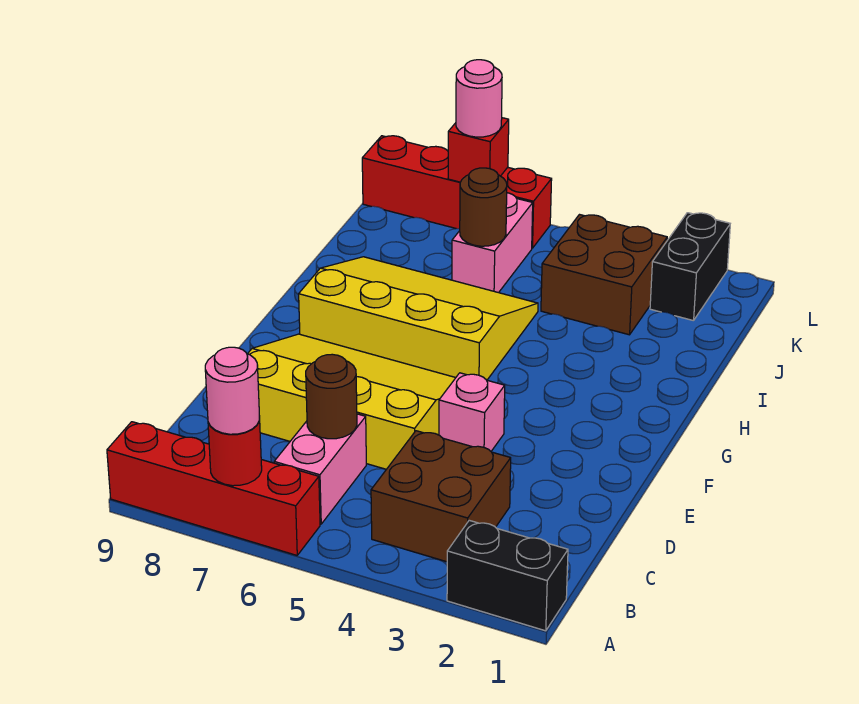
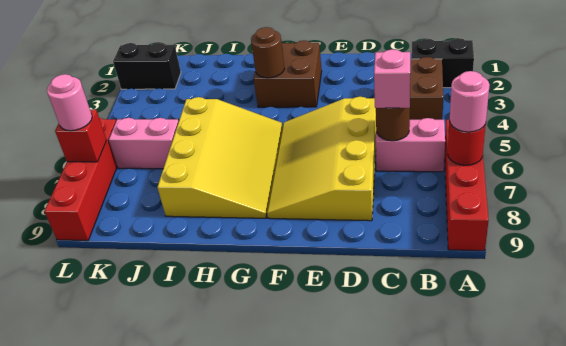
black brick A1:A2 level 1 -> black brick A2:B2 level 1
pink brick E4 level 1 -> pink brick C6 level 3
yellow slope G5:I8 level 1 top G -> yellow slope G5:I8 level 1 top I
brown brick J3:K4 level 1 -> brown brick F2:G3 level 1
brown round brick J6 level 2 -> brown round brick G3 level 2

